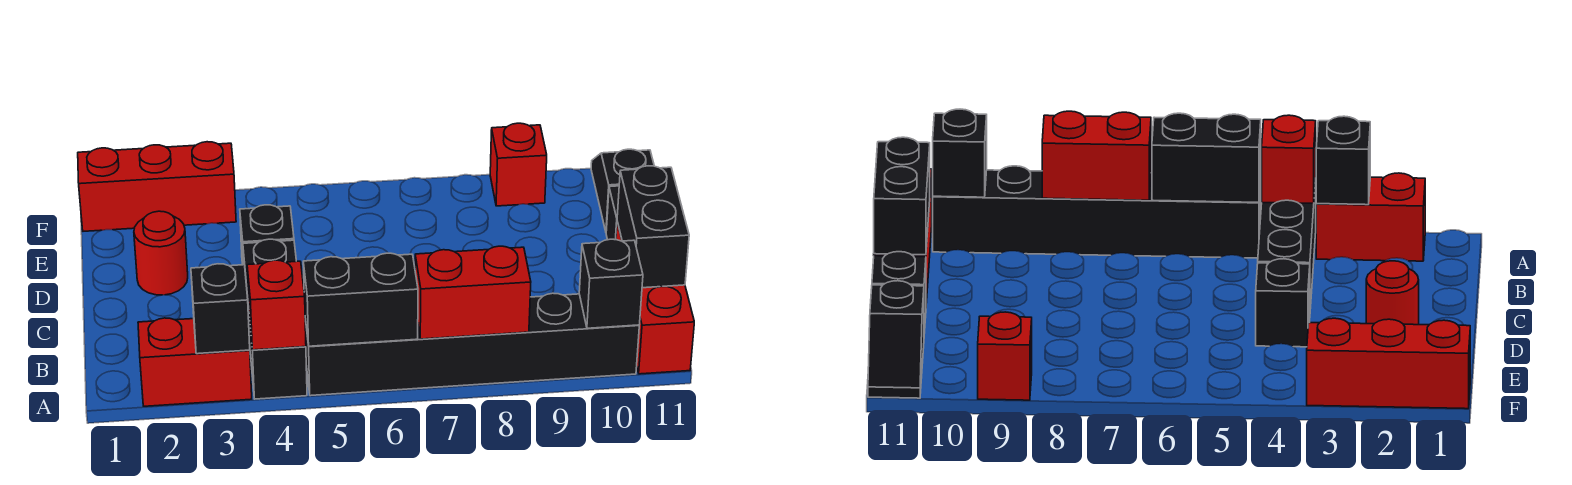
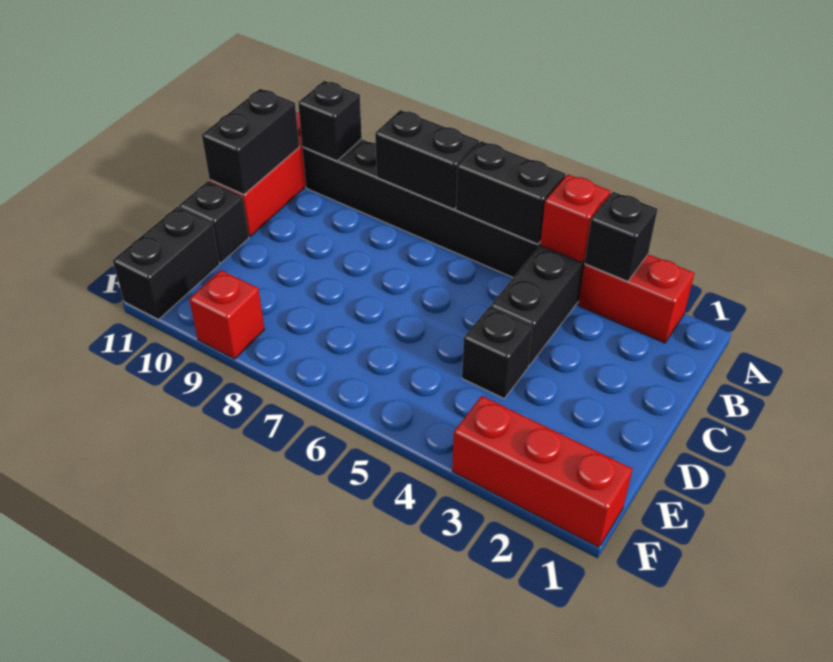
red brick A7:A8 level 2 -> black brick A7:A8 level 2
red round brick D2 level 1 -> none
black slope E11:F11 level 1 top E -> black brick E11:F11 level 1

